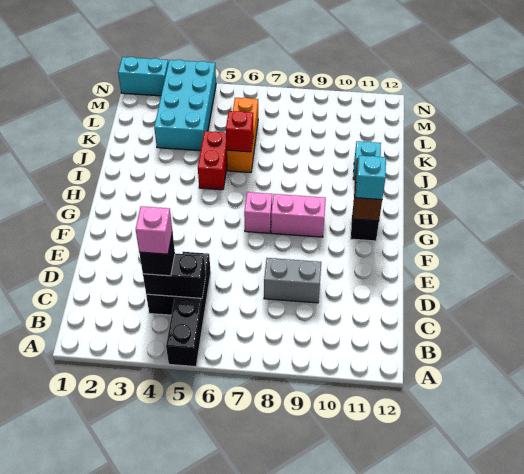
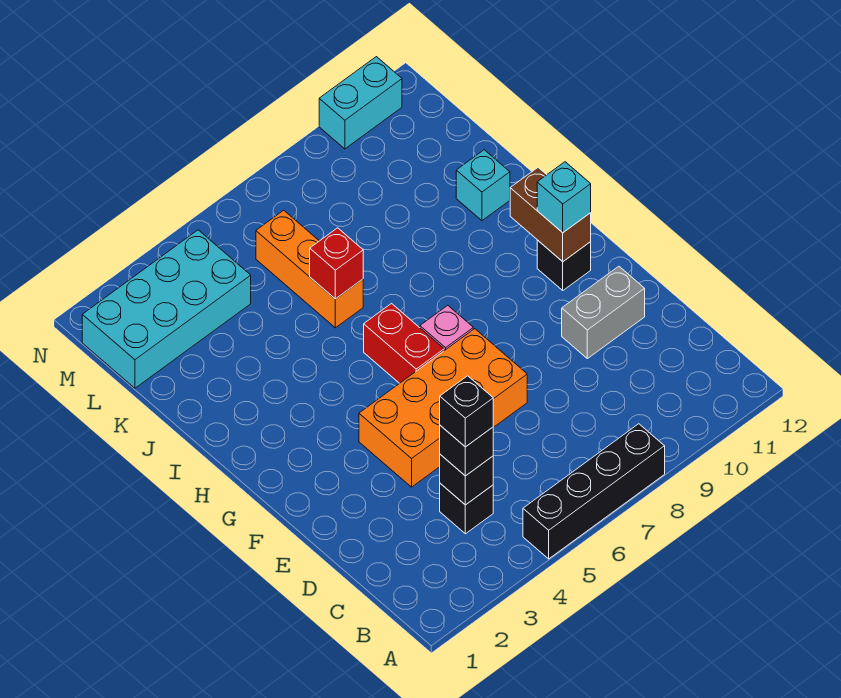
black brick A5:D5 level 1 -> black brick A5:A8 level 1
black brick C4:C5 level 2 -> black brick C4 level 2
pink brick C4 level 4 -> black brick C4 level 4
grey brick D8:D9 level 1 -> grey brick E10:E11 level 1
none -> orange brick E4:F7 level 1
pink brick G8:G9 level 1 -> none
red brick I5:J5 level 1 -> red brick G6:H6 level 1
cyan brick K3:N4 level 1 -> cyan brick L1:M4 level 1
cyan brick N1:N2 level 1 -> cyan brick N10:N11 level 1

